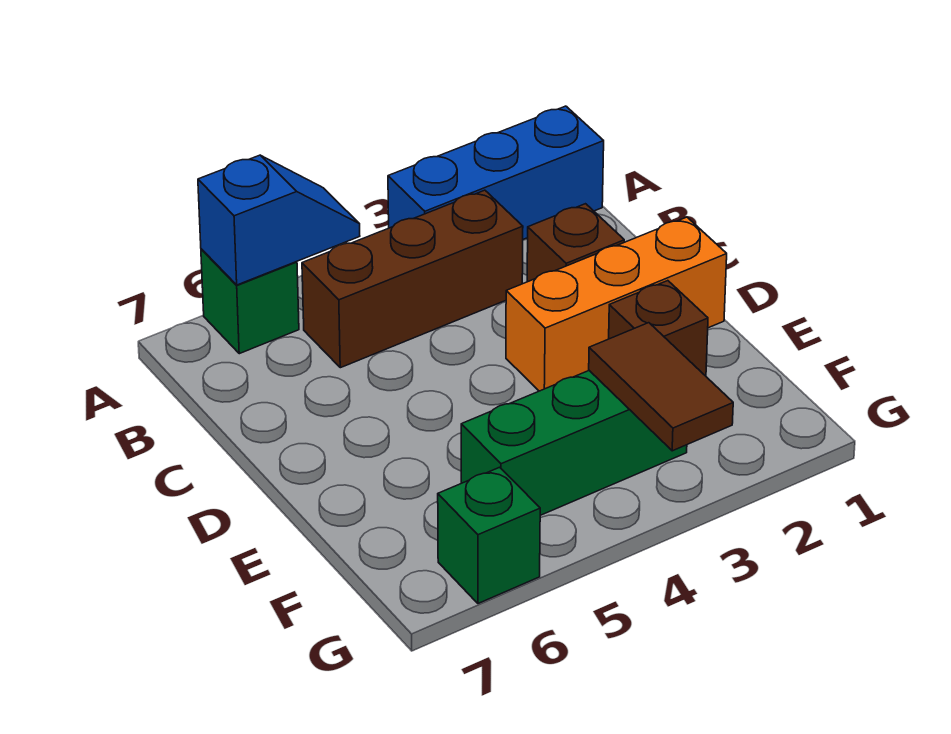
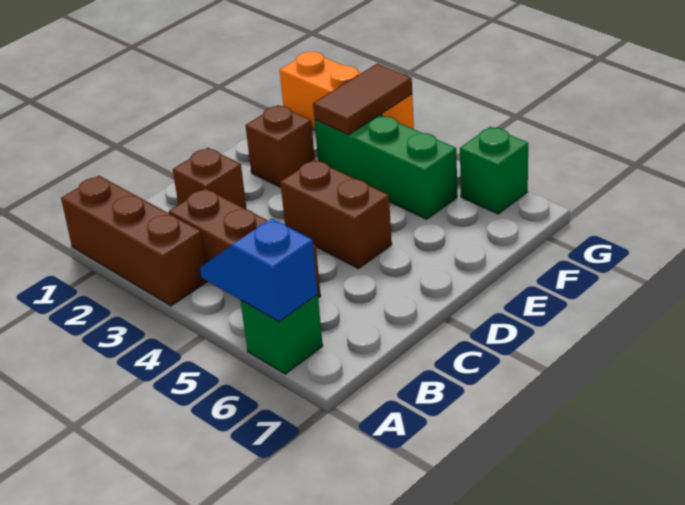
blue brick A1:A3 level 1 -> brown brick A1:A3 level 1
orange brick D1:D3 level 1 -> orange brick G1:G3 level 1
none -> brown brick D4:D5 level 1

